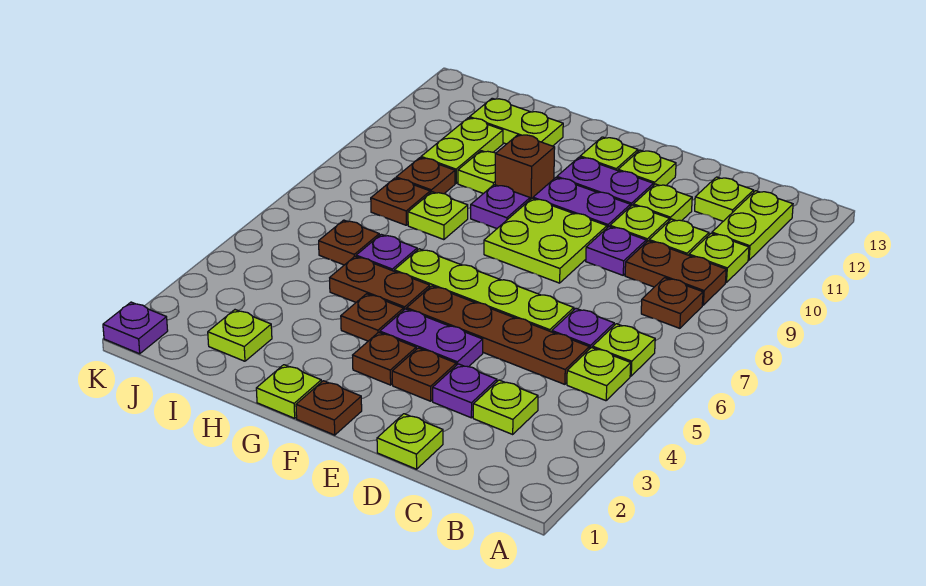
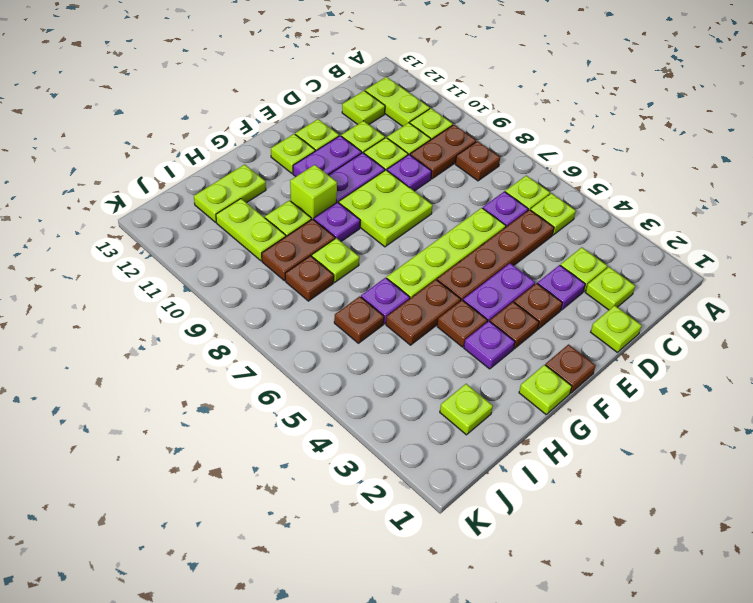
none -> lime plate C2 level 1
brown brick G10 level 1 -> lime brick G10 level 1
brown plate I9 level 1 -> brown plate H9:I9 level 1
purple plate K1 level 1 -> purple plate G3 level 1

